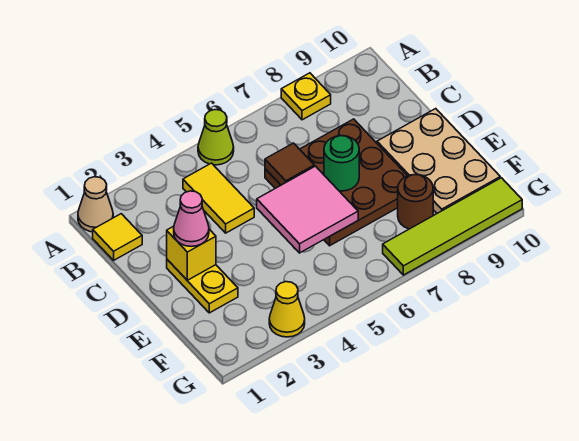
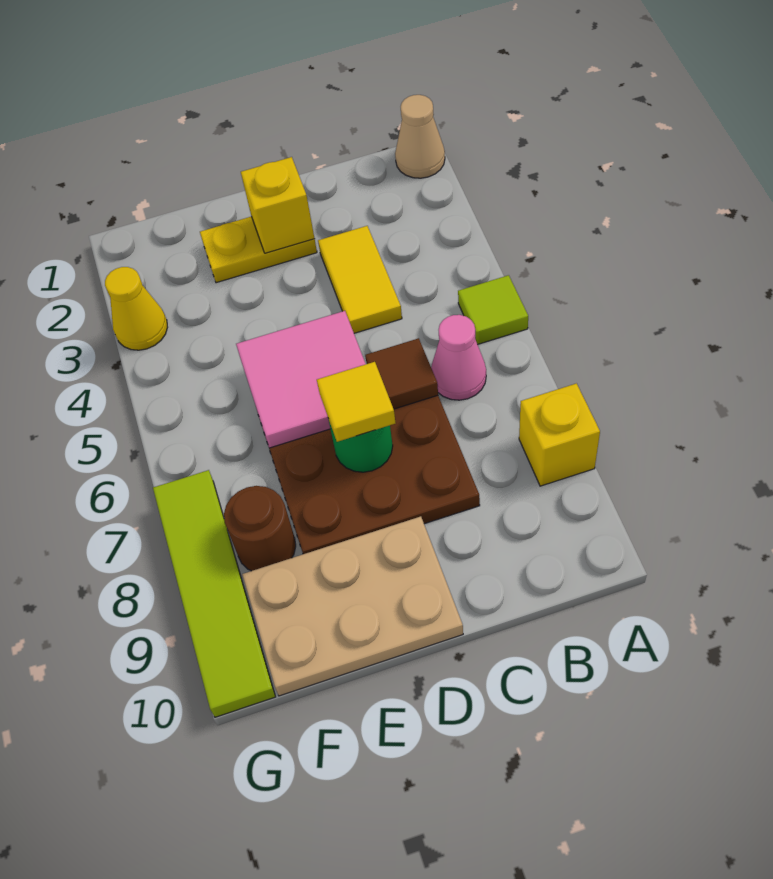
lime cone A5 level 1 -> lime tile A5 level 1
yellow plate A8 level 1 -> yellow brick A8 level 1
yellow tile B1 level 1 -> yellow tile D7 level 3
yellow tile B4:C4 level 1 -> yellow tile C3:C4 level 1
pink cone D2 level 3 -> pink cone B6 level 1

